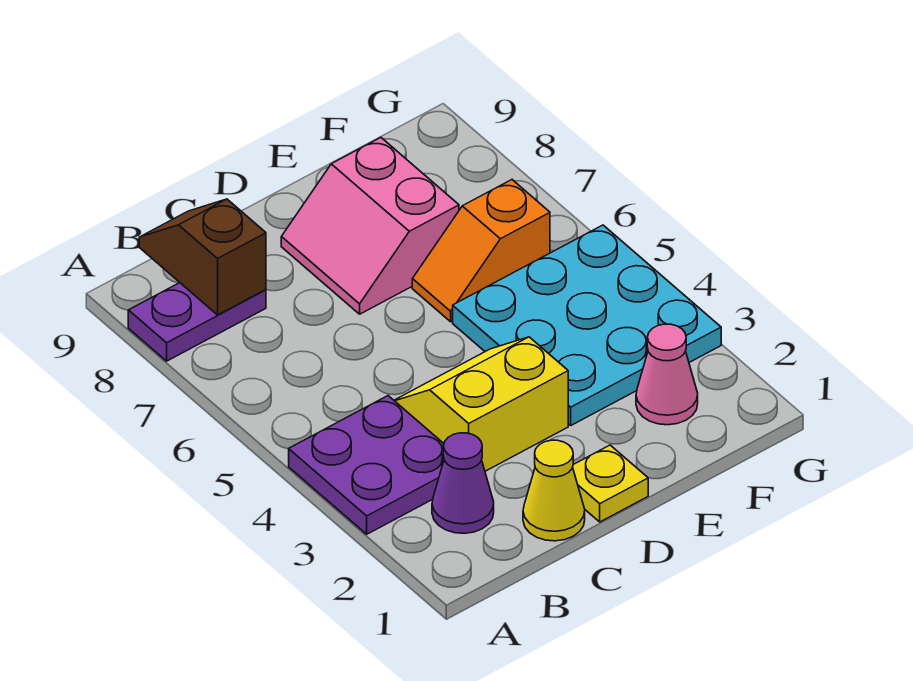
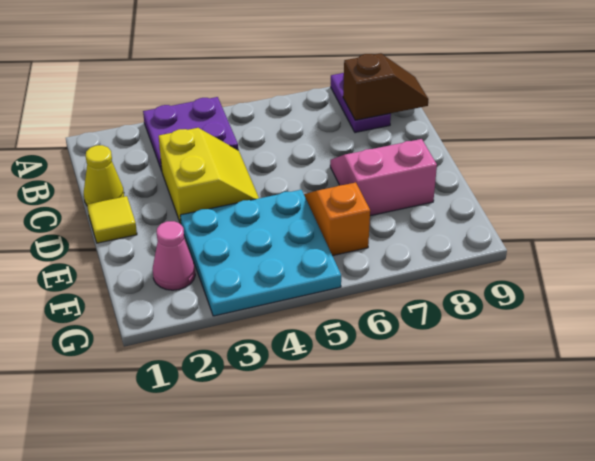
purple cone B2 level 1 -> none
yellow plate D1 level 1 -> yellow tile D1 level 1

